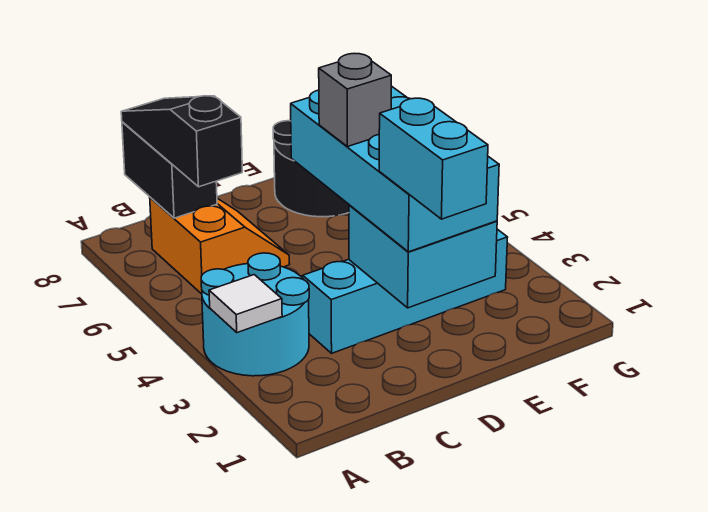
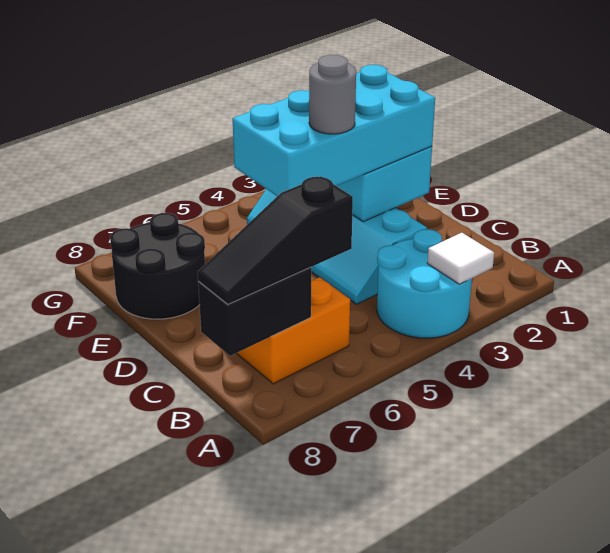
cyan brick D1:D2 level 4 -> none
grey brick D4 level 4 -> grey round brick D4 level 4

